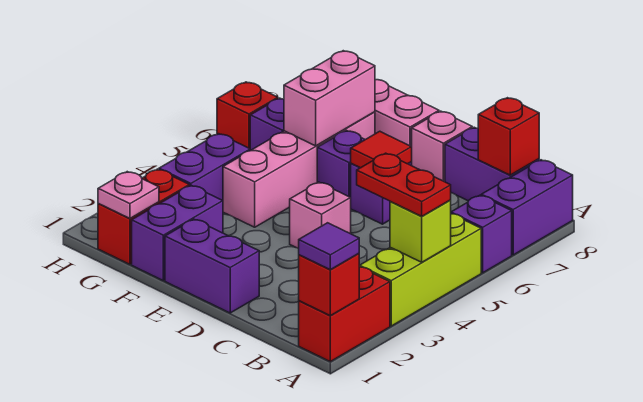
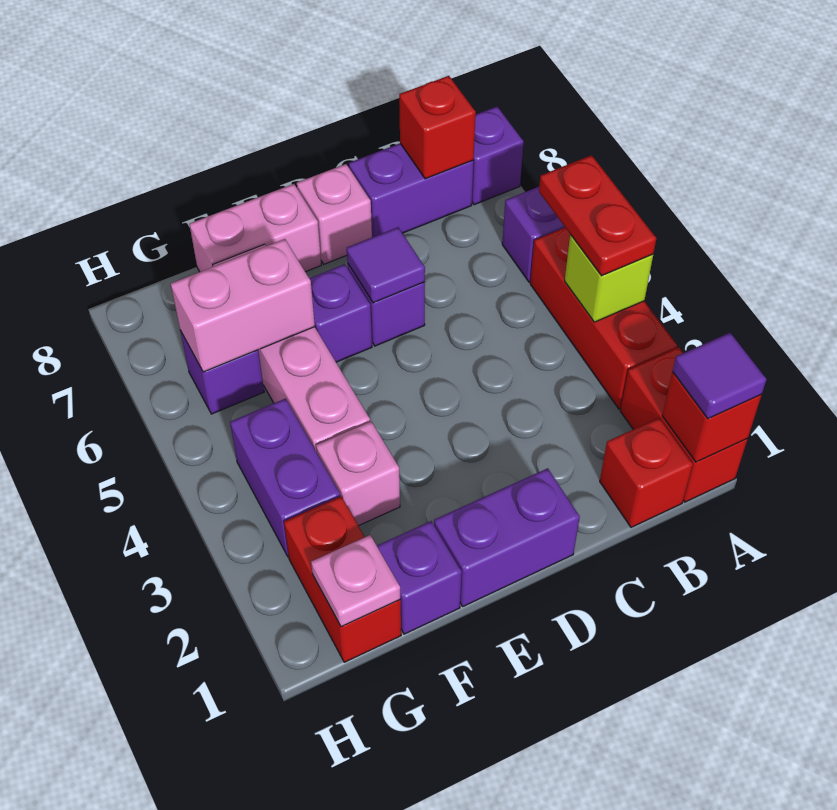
lime brick A3:A5 level 1 -> red brick A3:A5 level 1
red plate A4:B4 level 3 -> red plate A4:A5 level 3
purple brick A7:A8 level 1 -> purple brick A8 level 1
pink brick D4 level 1 -> pink brick F3 level 1
red tile D6 level 2 -> purple tile D6 level 2
purple brick F1:F2 level 1 -> purple brick F1 level 1
pink brick F6:F7 level 2 -> pink brick F6:G6 level 2
red brick H6 level 1 -> red brick B1 level 1

